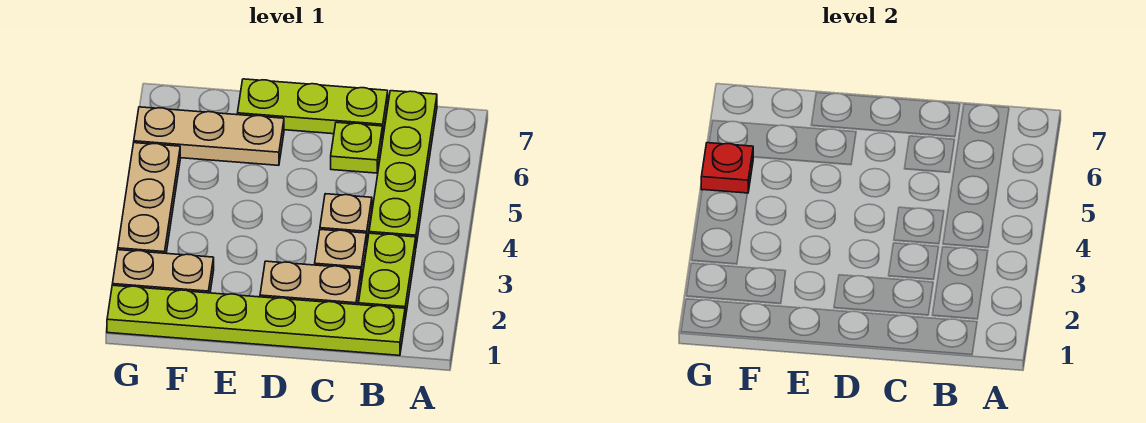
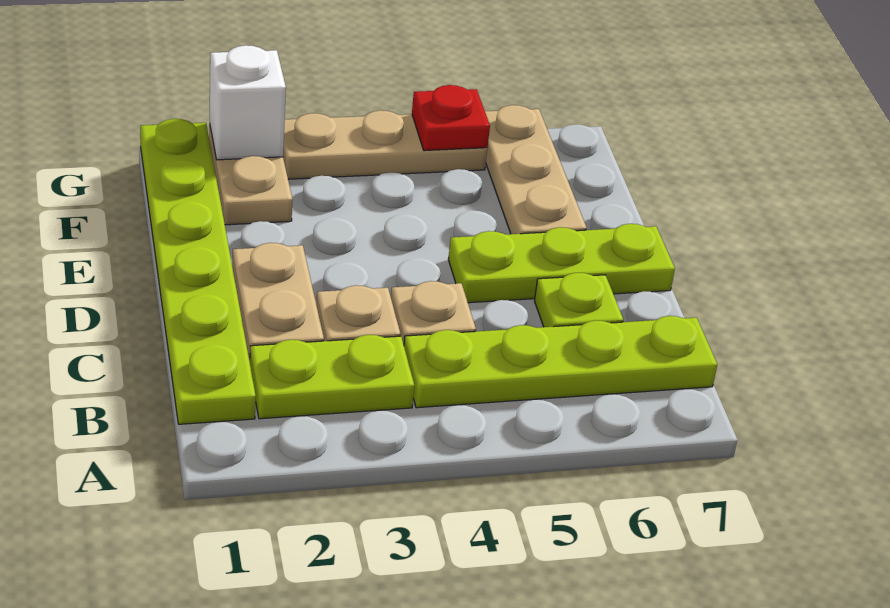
lime plate C7:E7 level 1 -> lime plate D5:D7 level 1
none -> white brick G2 level 2

